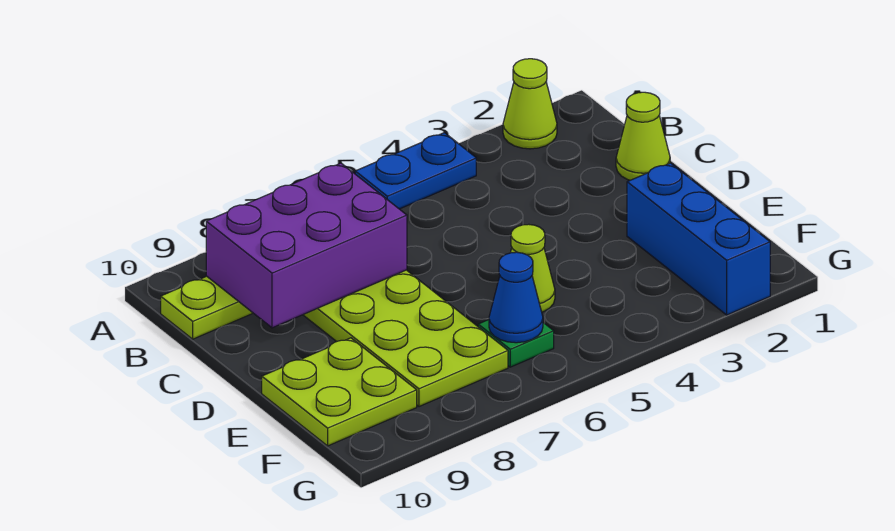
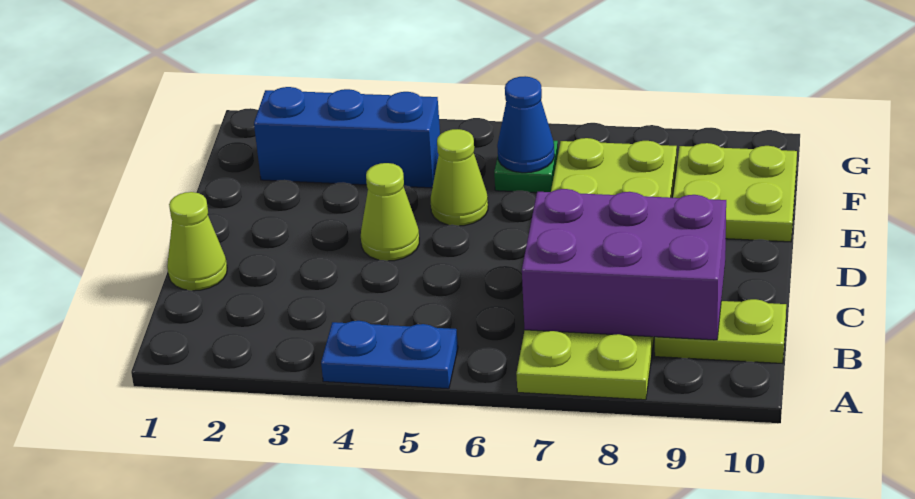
lime cone A2 level 1 -> lime cone D4 level 1
blue brick E2:G2 level 1 -> blue brick F2:F4 level 1

